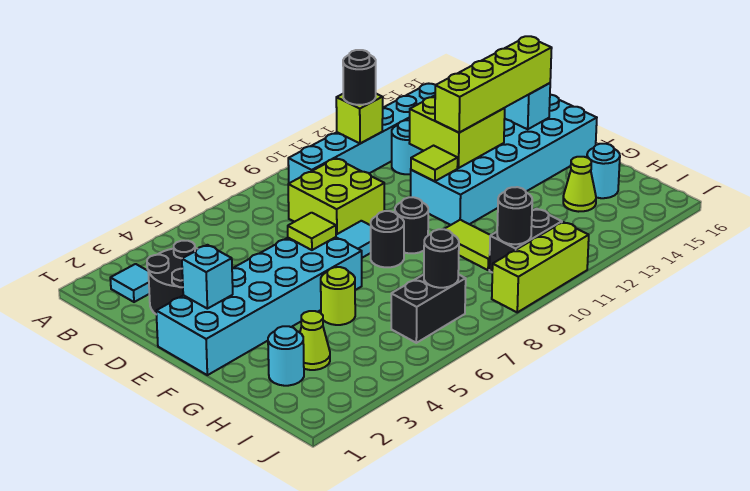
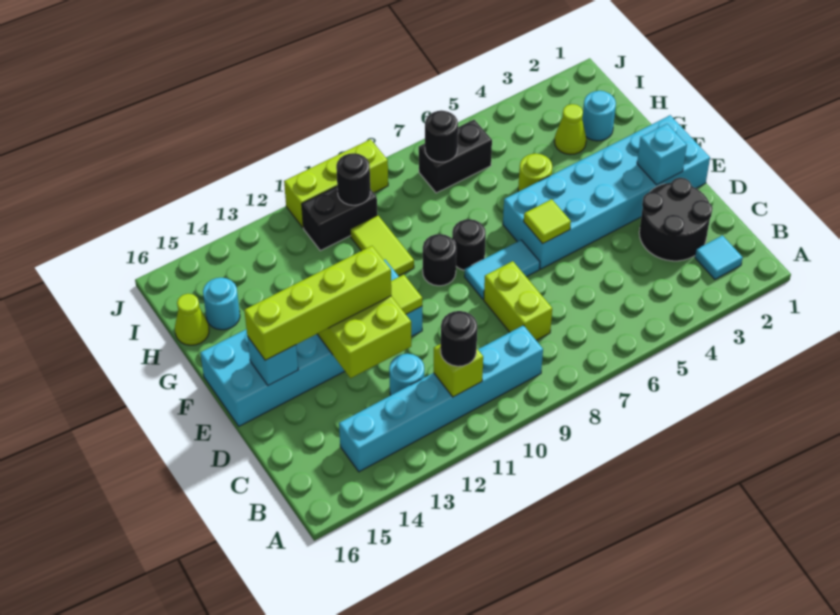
lime brick C8:D9 level 1 -> lime brick C8:D8 level 1
lime cone H14 level 1 -> lime cone H16 level 1

